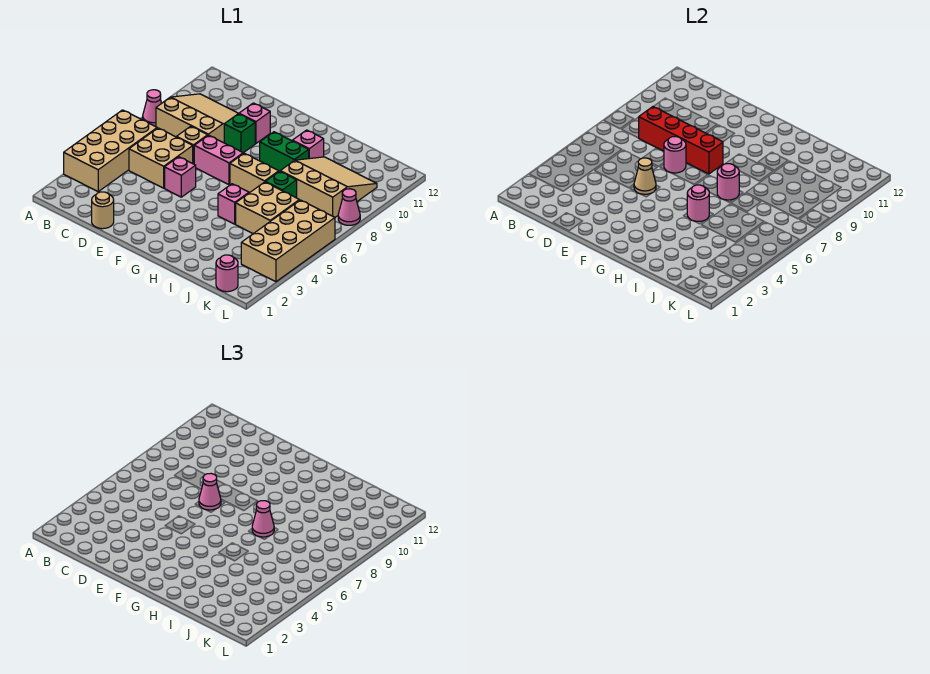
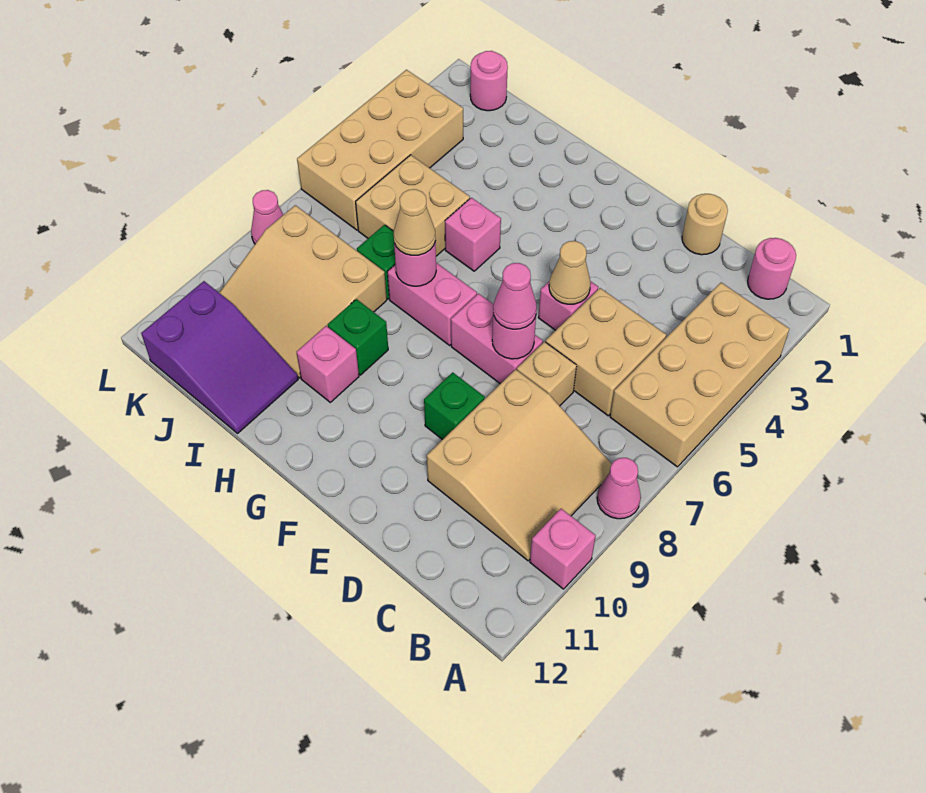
tan slope B8:D10 level 1 top 8 -> tan slope B8:D10 level 1 top D
red brick C8:F8 level 2 -> none
pink brick E10 level 1 -> pink brick A10 level 1
tan brick G7:H7 level 1 -> pink brick G7:H7 level 1
green brick G9:H9 level 1 -> green brick H9 level 1
pink round brick H5 level 2 -> pink round brick B1 level 1
pink cone H7 level 3 -> tan cone H7 level 3
none -> purple slope I11:K12 level 1 top K

